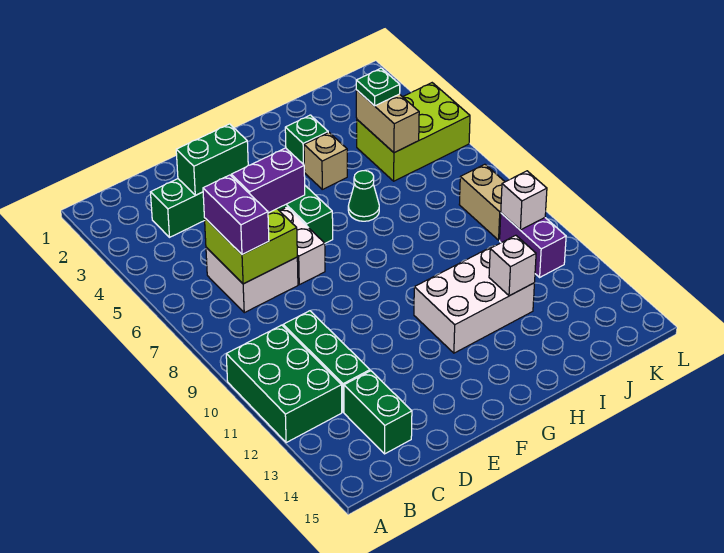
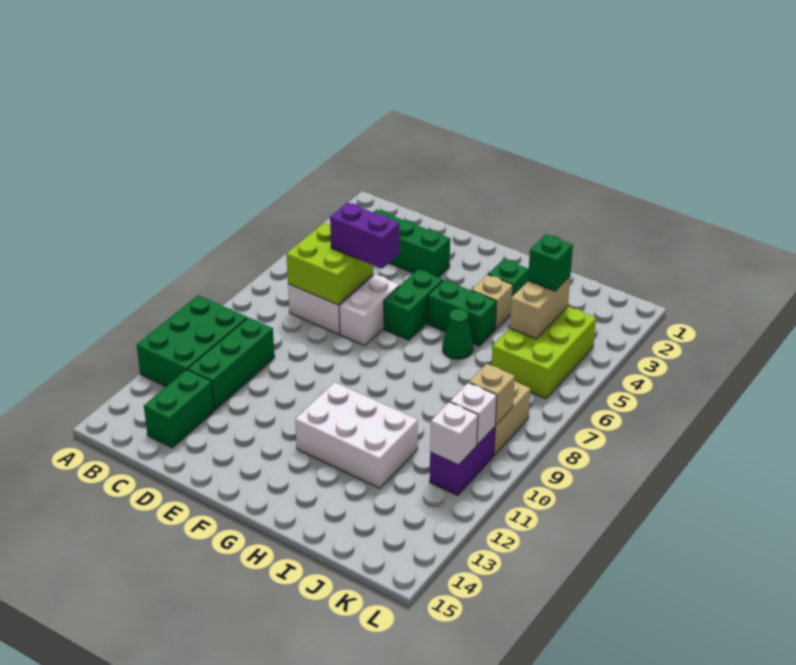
purple brick C6:C7 level 3 -> none
green brick D3:E3 level 2 -> green brick G5:H5 level 1
white brick I12 level 2 -> white brick K11 level 2
lime brick J4:L5 level 1 -> lime brick J4:K6 level 1
green plate J4 level 3 -> green brick J4 level 3
none -> tan brick K9 level 2

